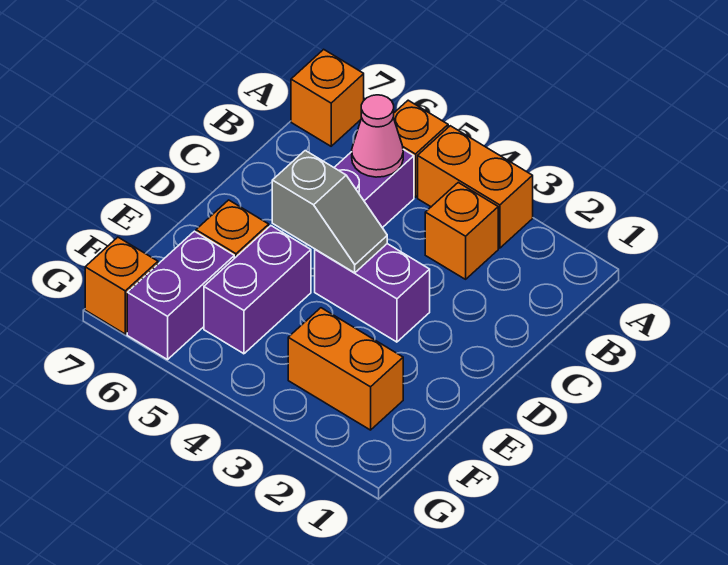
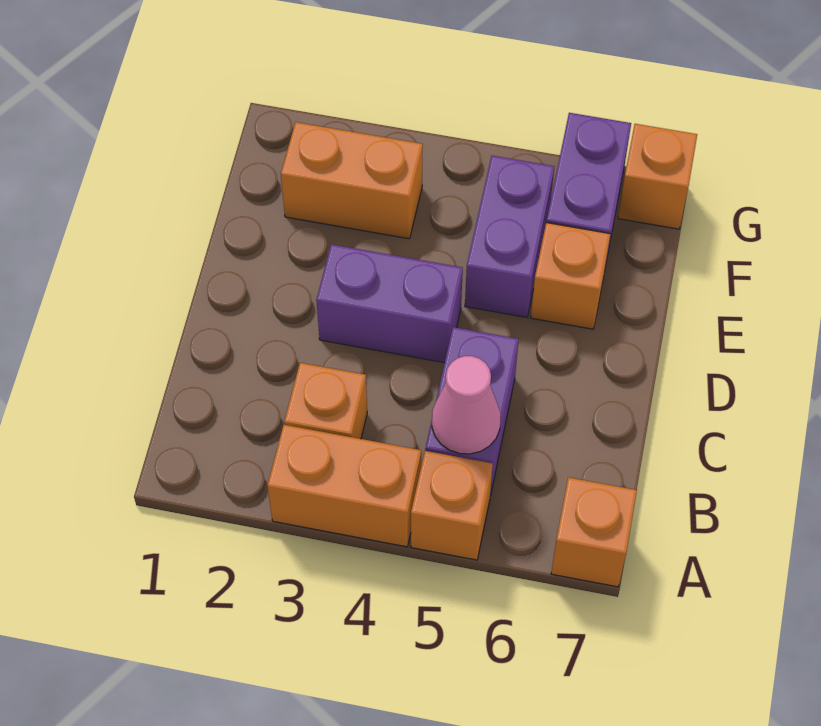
grey slope D4:D5 level 2 top 5 -> none

